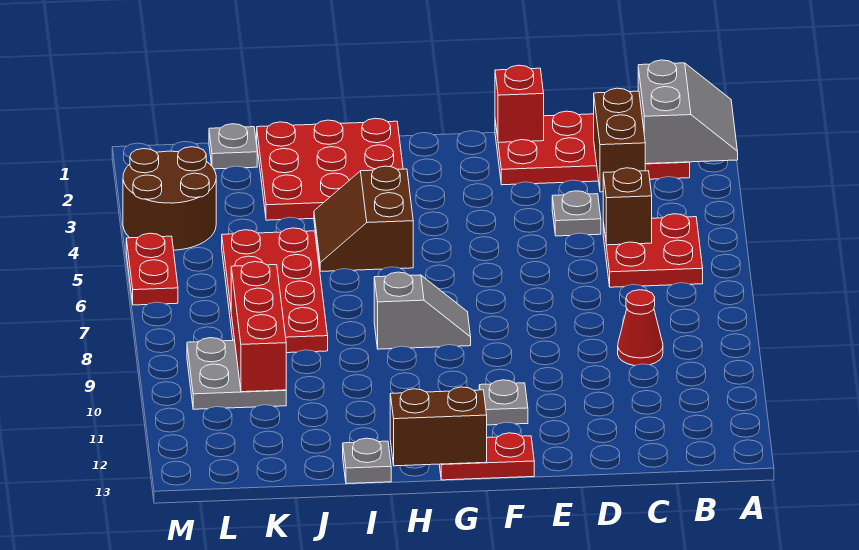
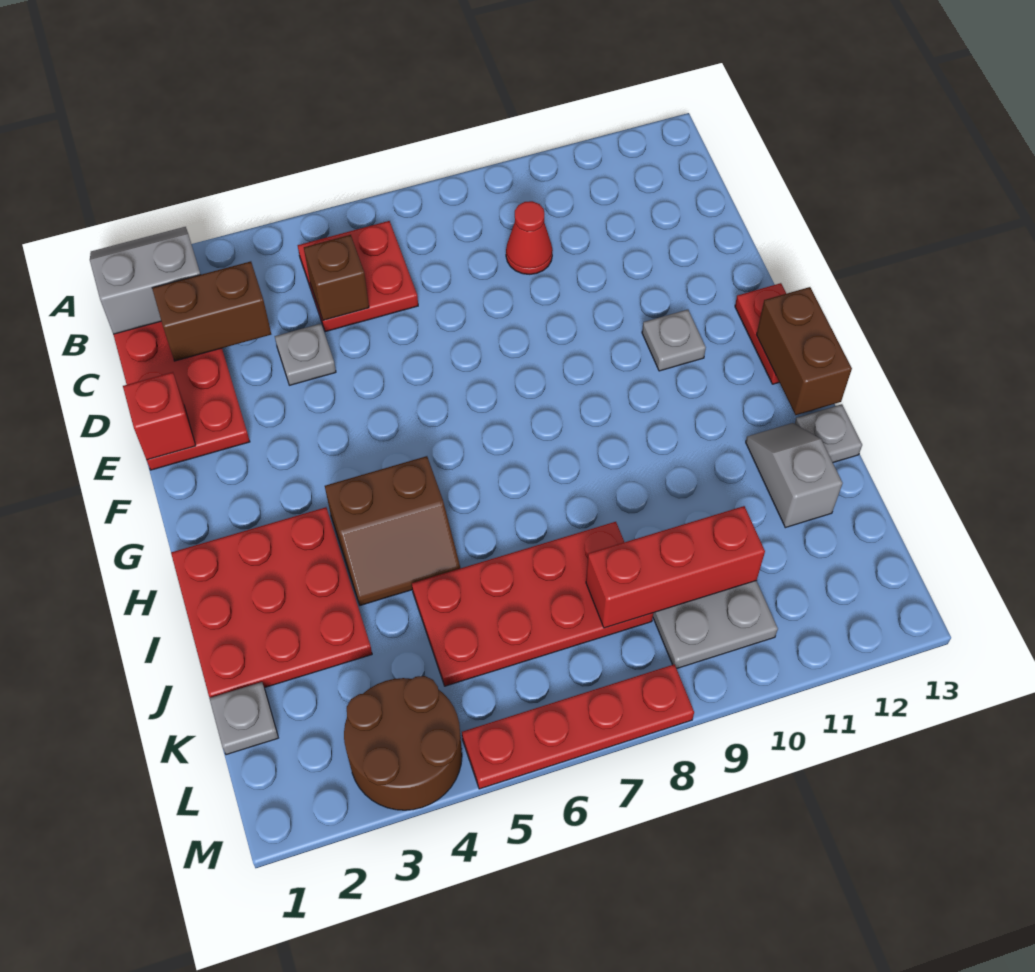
grey slope G8:H8 level 1 top H -> grey slope I12:J12 level 1 top J
red plate M5:M6 level 1 -> red plate M5:M8 level 1

